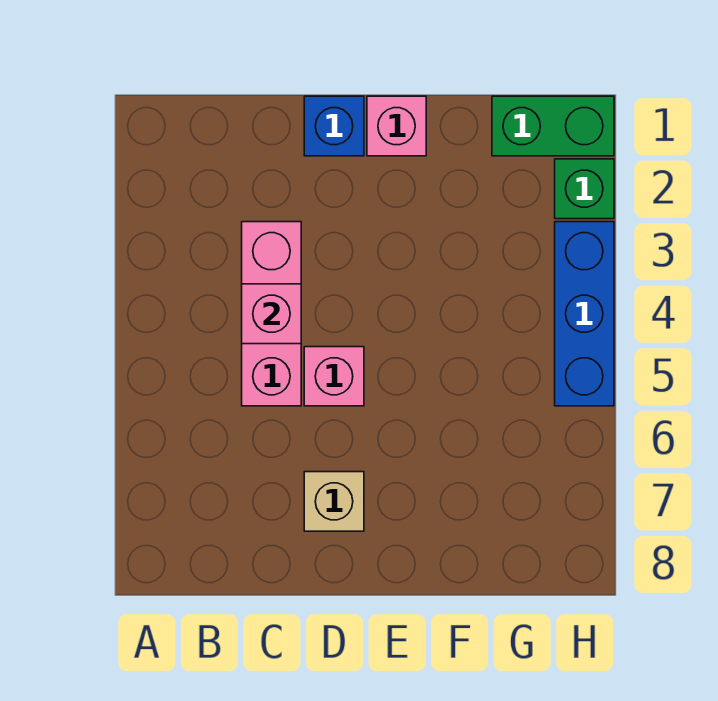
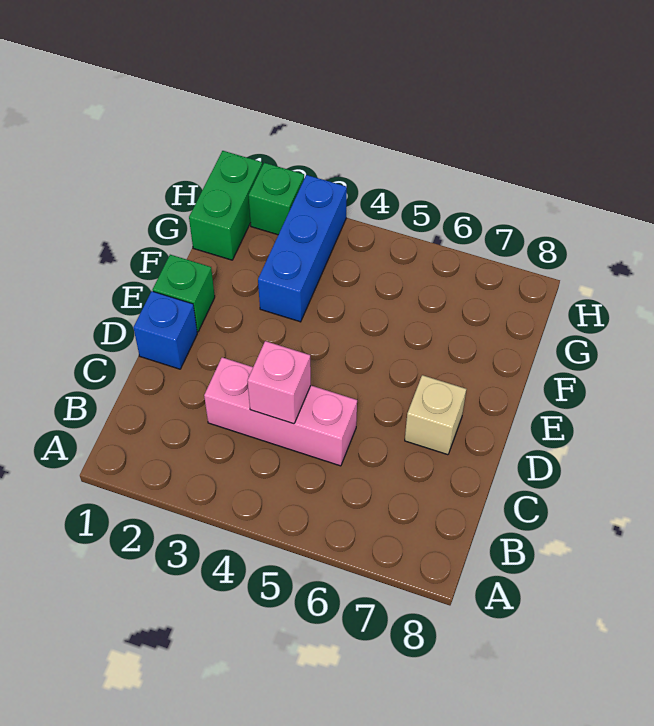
pink brick D5 level 1 -> none
pink brick E1 level 1 -> green brick E1 level 1
blue brick H3:H5 level 1 -> blue brick F3:H3 level 1

